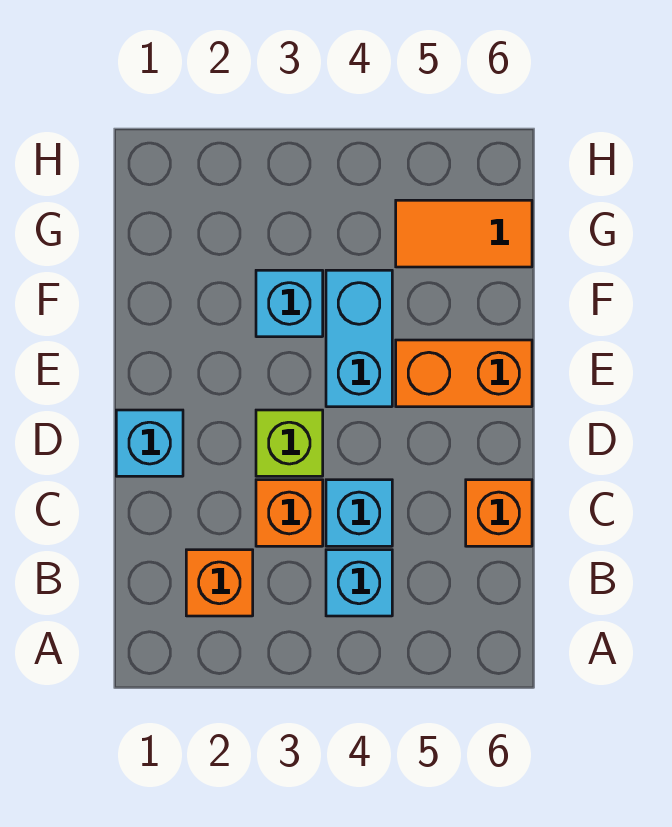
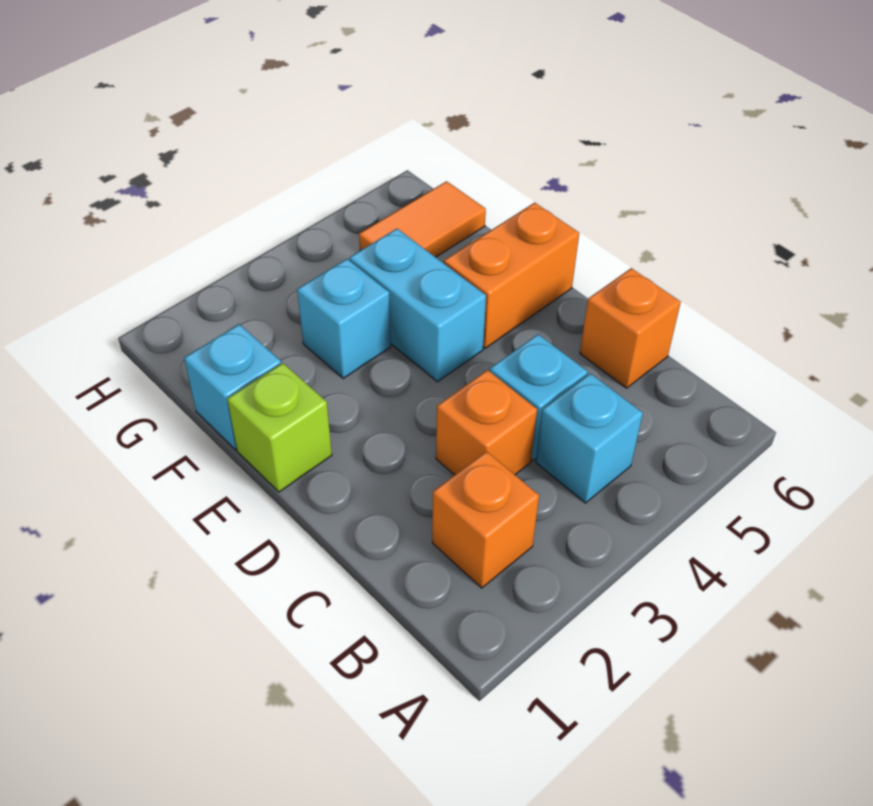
cyan brick D1 level 1 -> cyan brick F1 level 1
lime brick D3 level 1 -> lime brick E1 level 1

